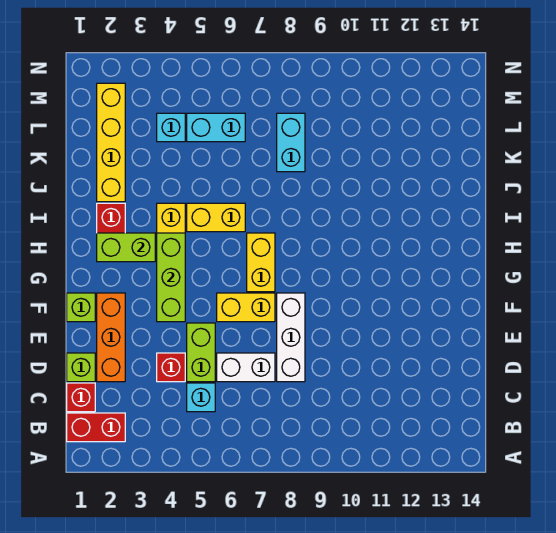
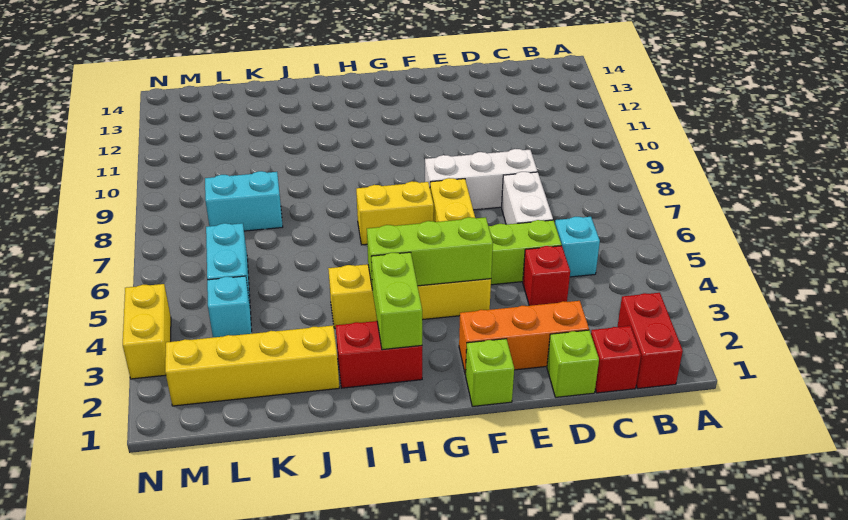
yellow brick I5:I6 level 1 -> yellow brick N3:N4 level 1

